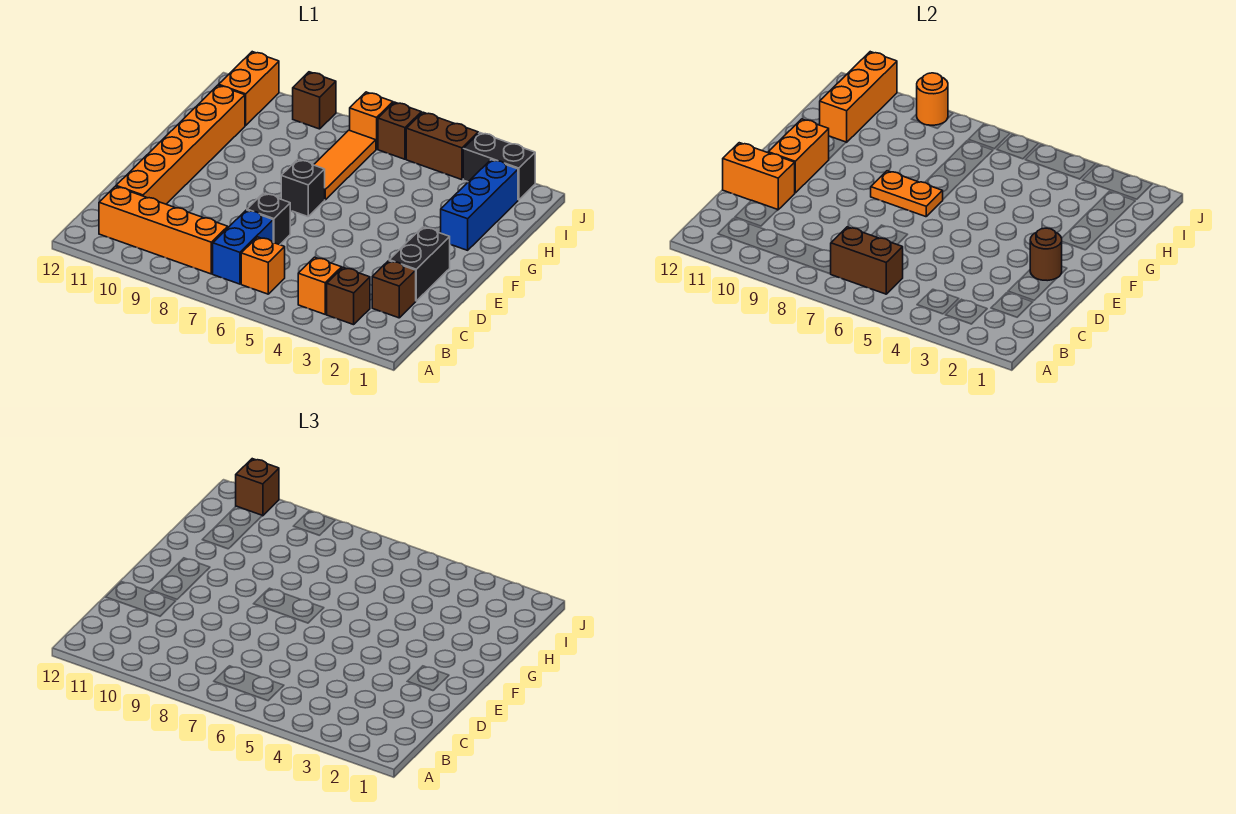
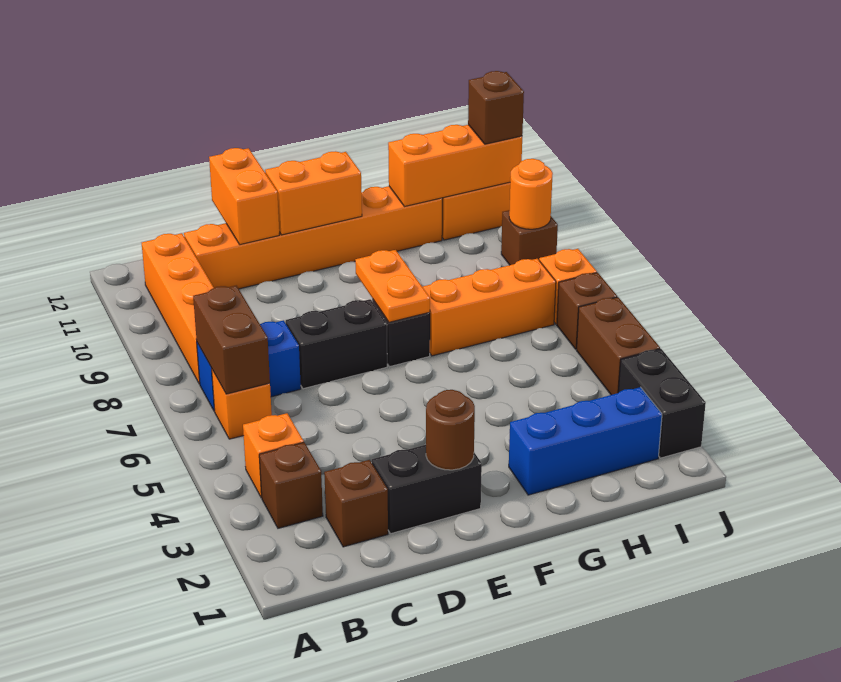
black brick D7 level 1 -> black brick D7:E7 level 1
orange tile G7:I7 level 1 -> orange brick G7:I7 level 1

